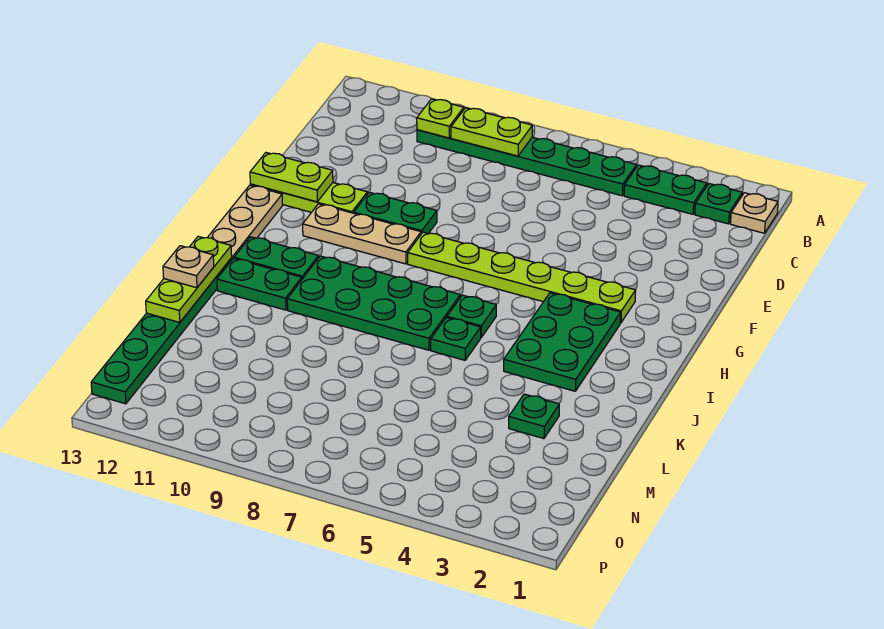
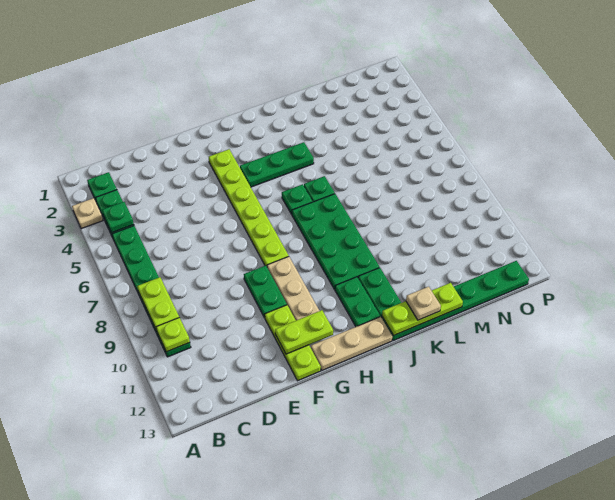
tan plate B1 level 1 -> tan plate A3 level 1
lime plate F12:F13 level 2 -> lime plate F12:G12 level 2
green plate H3:J4 level 1 -> green plate H4:J4 level 1
green plate L3 level 1 -> green plate B4 level 2

